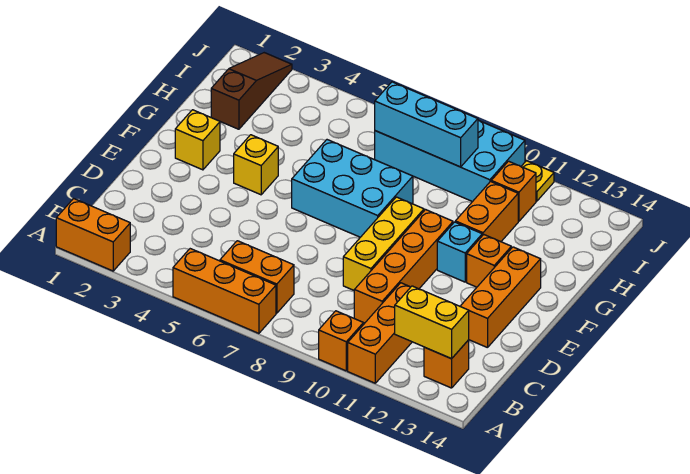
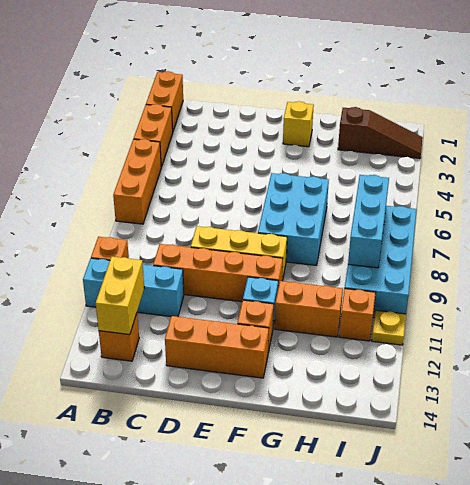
orange brick A11:C11 level 1 -> cyan brick A11:C11 level 1
orange brick B6:B7 level 1 -> orange brick A3:A4 level 1
yellow brick F4 level 1 -> none

